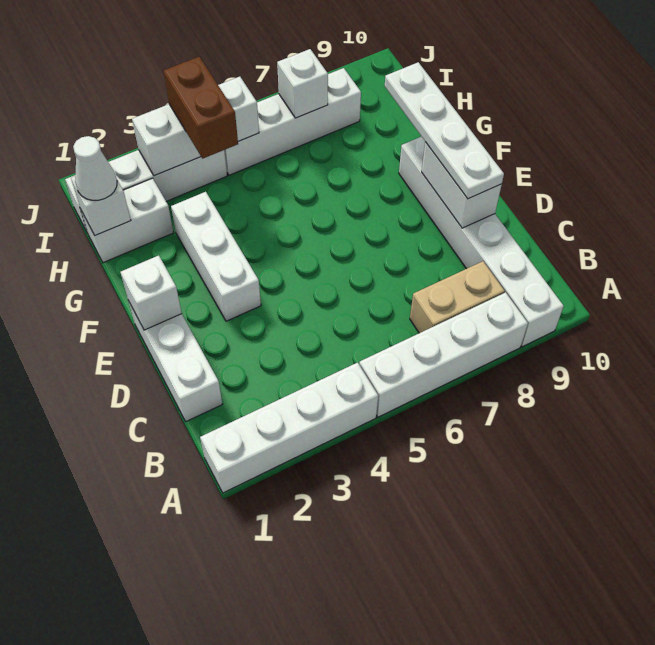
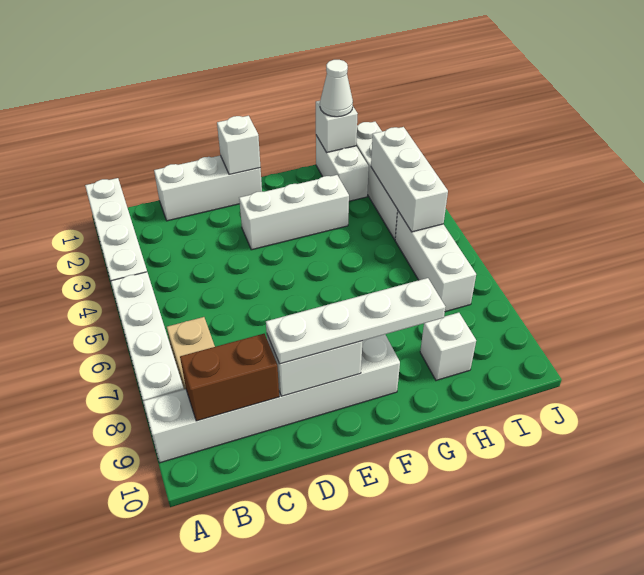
brown brick H4:I4 level 3 -> brown brick B9:C9 level 2
white brick I5:I8 level 1 -> white brick I5:I7 level 1
white brick I7 level 2 -> white brick H9 level 1

